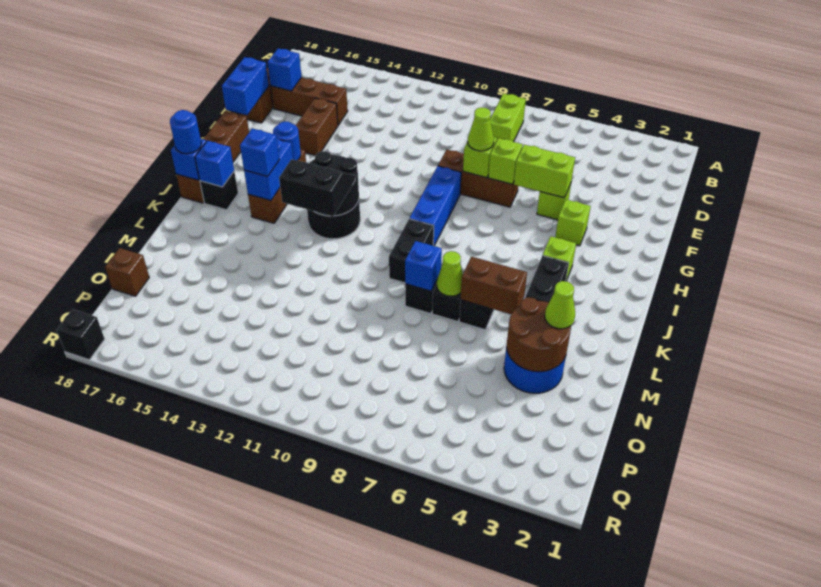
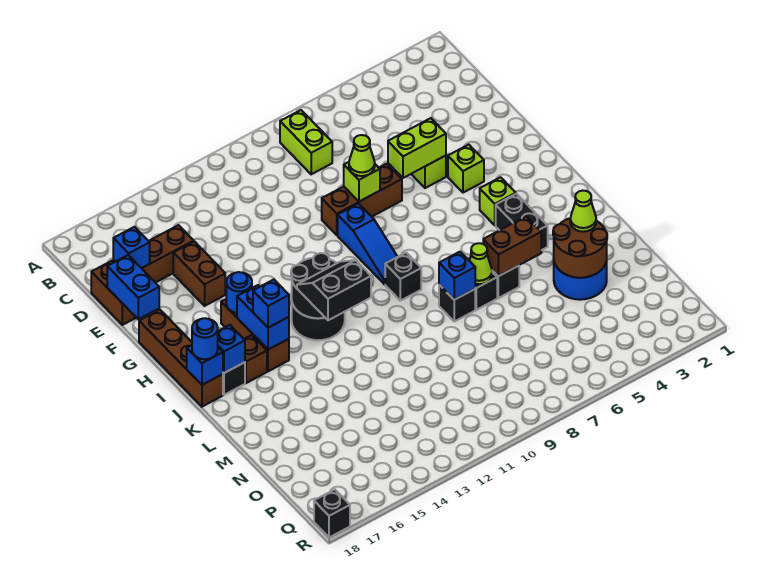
lime brick F7 level 2 -> none
blue brick G9:I9 level 1 -> blue slope G9:I9 level 1 top G
black brick J9:K9 level 1 -> black brick J9 level 1
brown brick O18 level 1 -> brown brick J16 level 1

